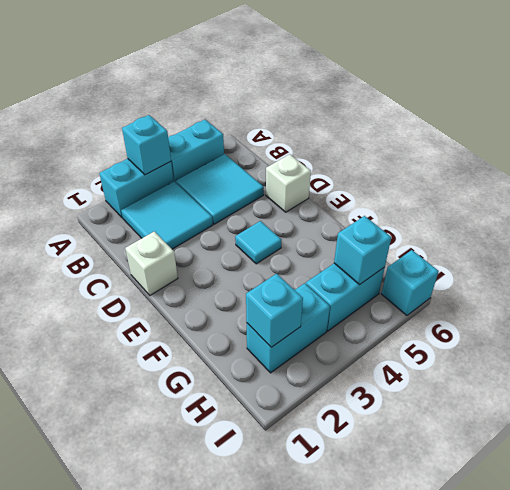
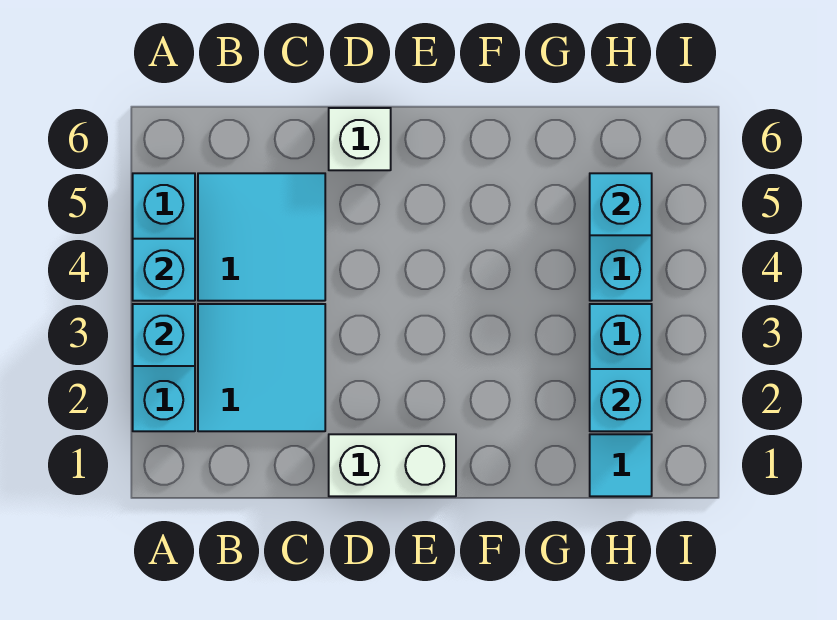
white brick D1 level 1 -> white brick D1:E1 level 1
cyan tile E4 level 1 -> cyan tile H1 level 1
cyan brick I6 level 1 -> cyan brick A4 level 2

